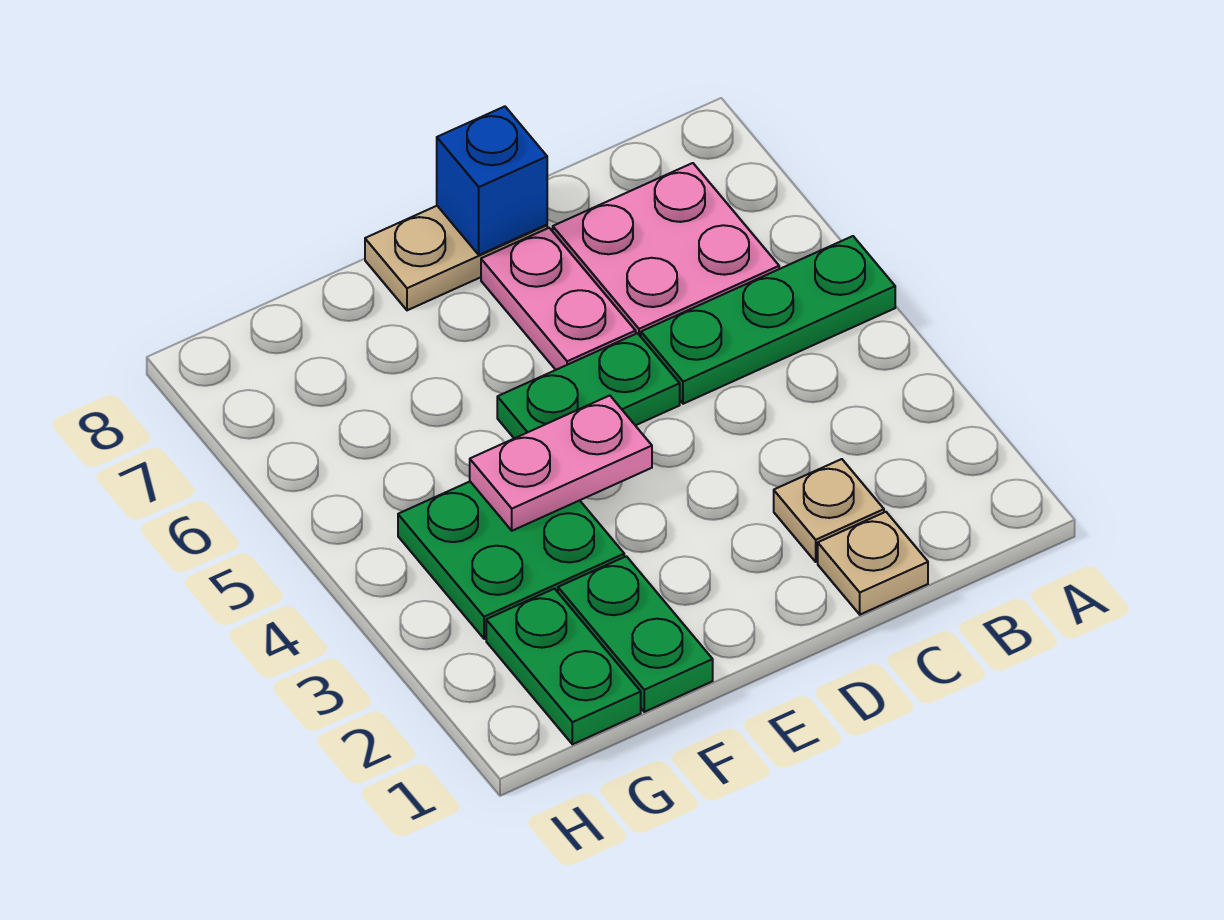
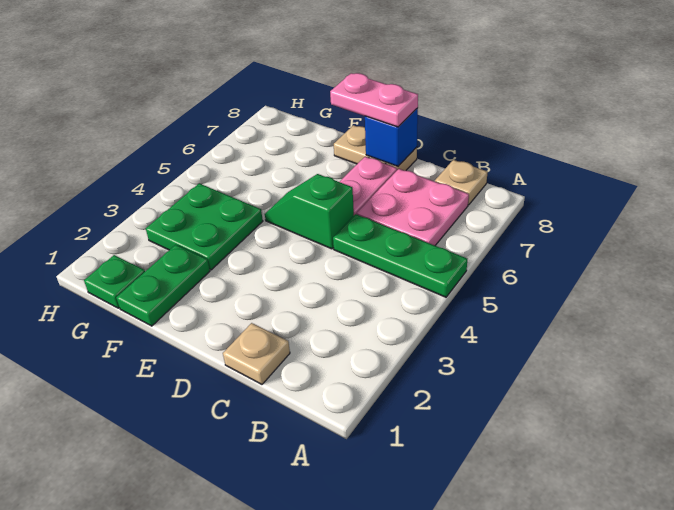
tan plate C2 level 1 -> tan plate B8 level 1
green plate D5:E5 level 1 -> green slope D5:E5 level 1 top D
pink plate E4:F4 level 2 -> pink plate D8:E8 level 3
green plate G1:G2 level 1 -> green plate G1 level 1

